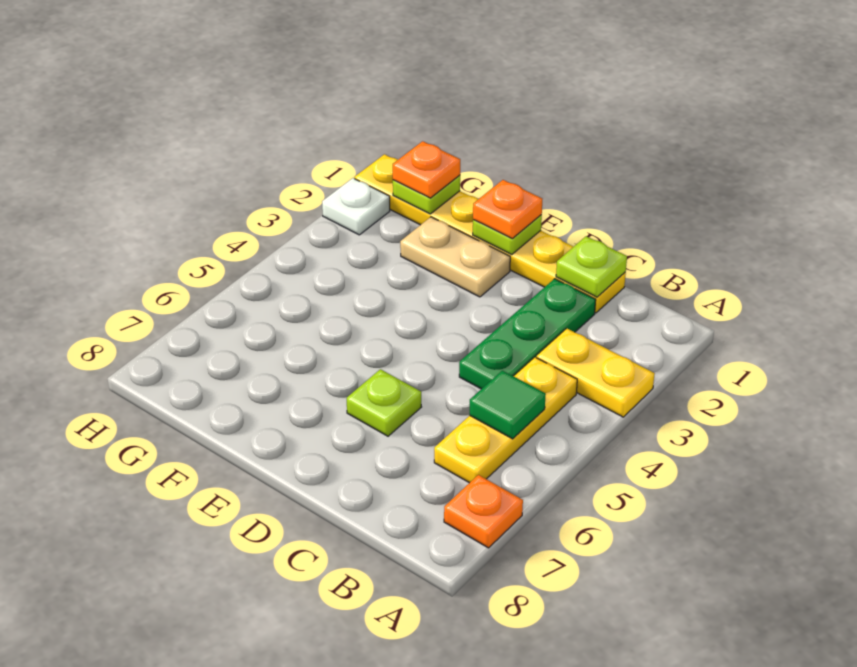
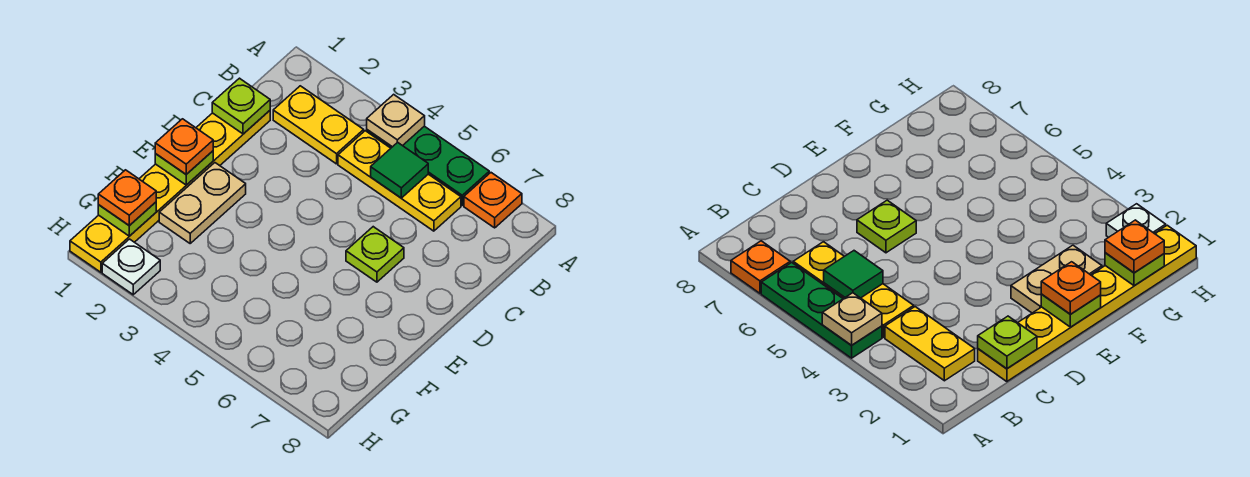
yellow plate A3:B3 level 1 -> yellow plate B2:B3 level 1
none -> tan plate A4 level 2
green plate C2:C4 level 1 -> green plate A4:A6 level 1

